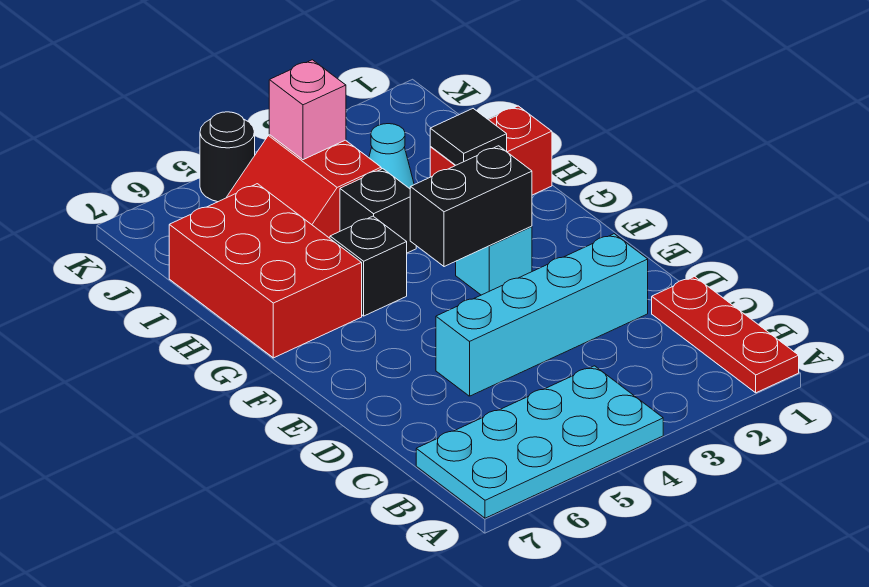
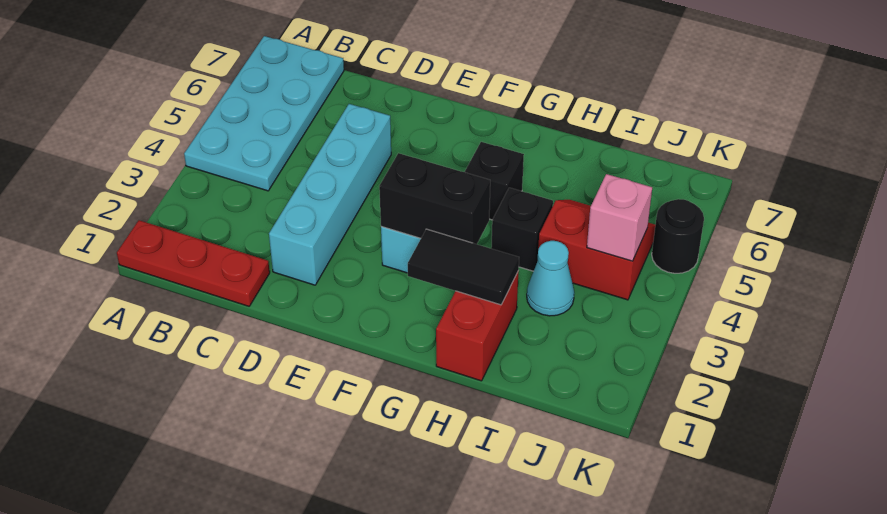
black brick F3:F4 level 2 -> black brick F3:G3 level 2
red brick G6:I7 level 1 -> none
black tile H2 level 2 -> black tile G2:H2 level 2

